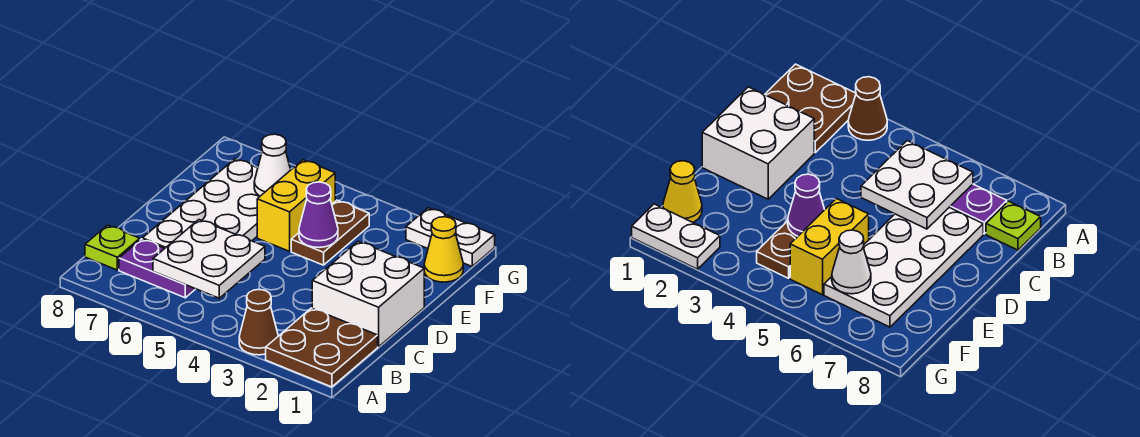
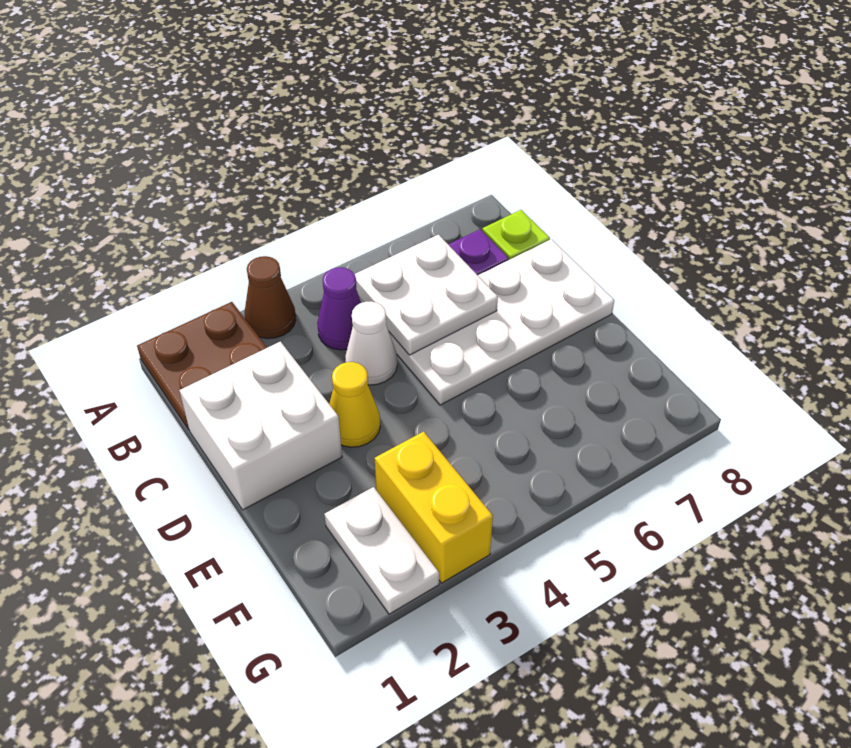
white plate C6:F7 level 1 -> white plate C5:D8 level 1
brown plate E4:F4 level 1 -> none
purple cone E4 level 2 -> purple cone B4 level 1
yellow brick E5:F5 level 1 -> yellow brick F3:G3 level 1
yellow cone F1 level 1 -> yellow cone D3 level 1
white cone F6 level 2 -> white cone C4 level 1
white plate G1:G2 level 1 -> white plate F2:G2 level 1

